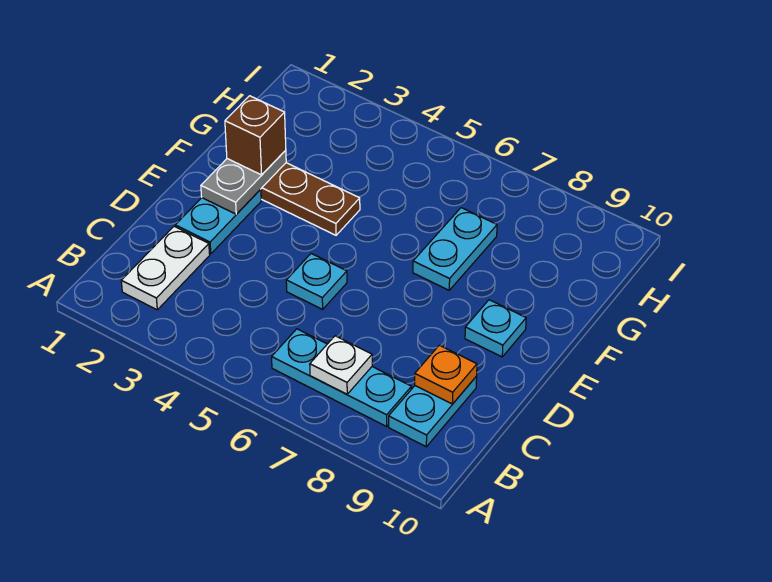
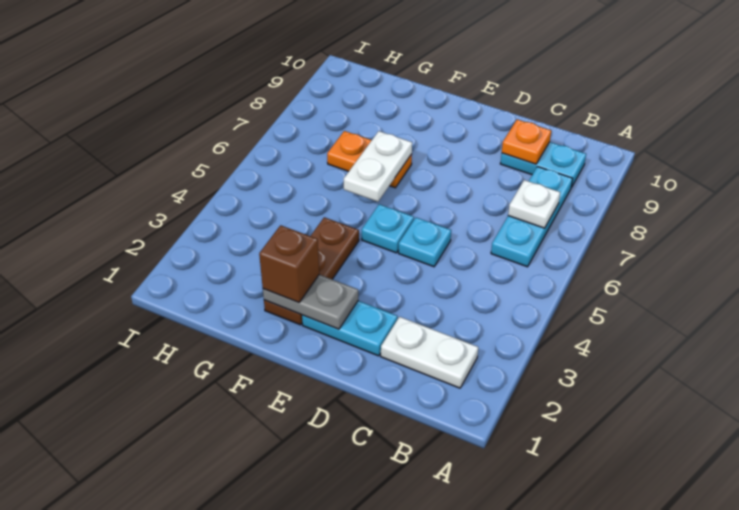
cyan plate E9 level 1 -> cyan plate E5 level 1
none -> white plate F6:F7 level 2
cyan plate F7:G7 level 1 -> orange plate F7:G7 level 1

